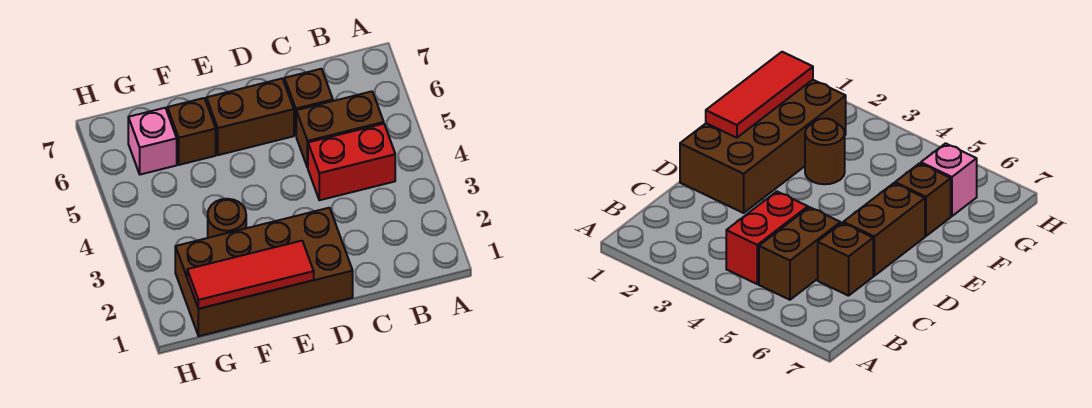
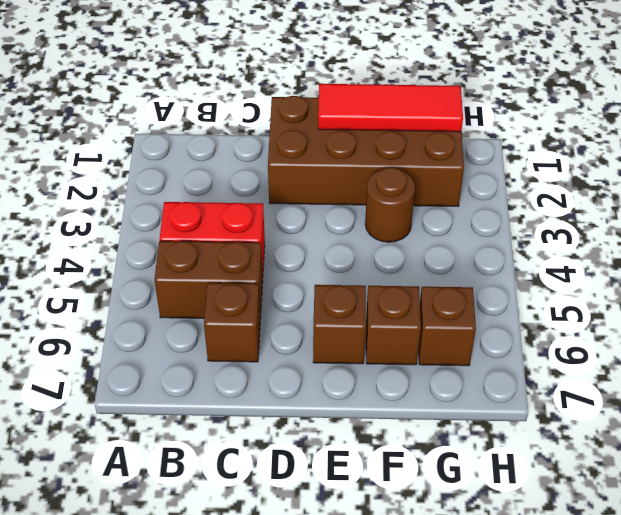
brown brick D6:E6 level 1 -> brown brick E6 level 1
pink brick G6 level 1 -> brown brick G6 level 1

